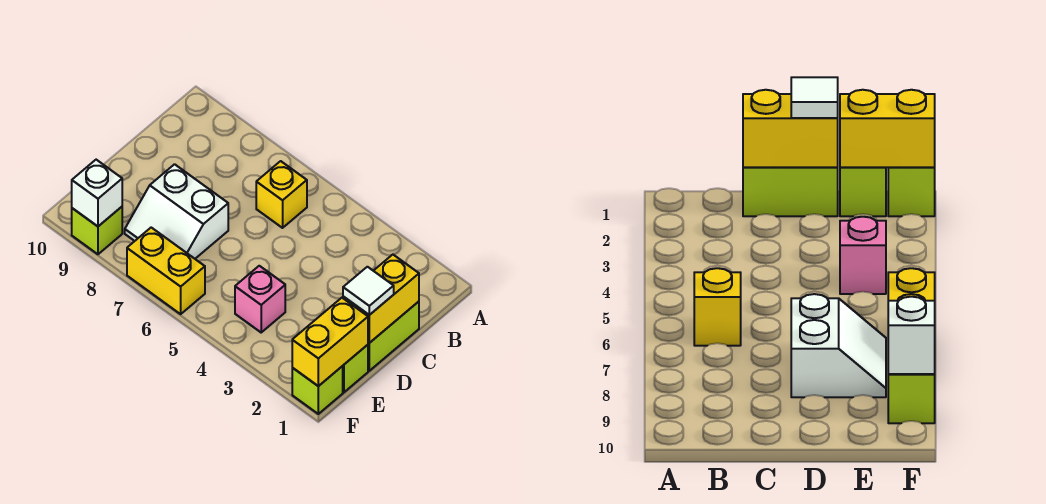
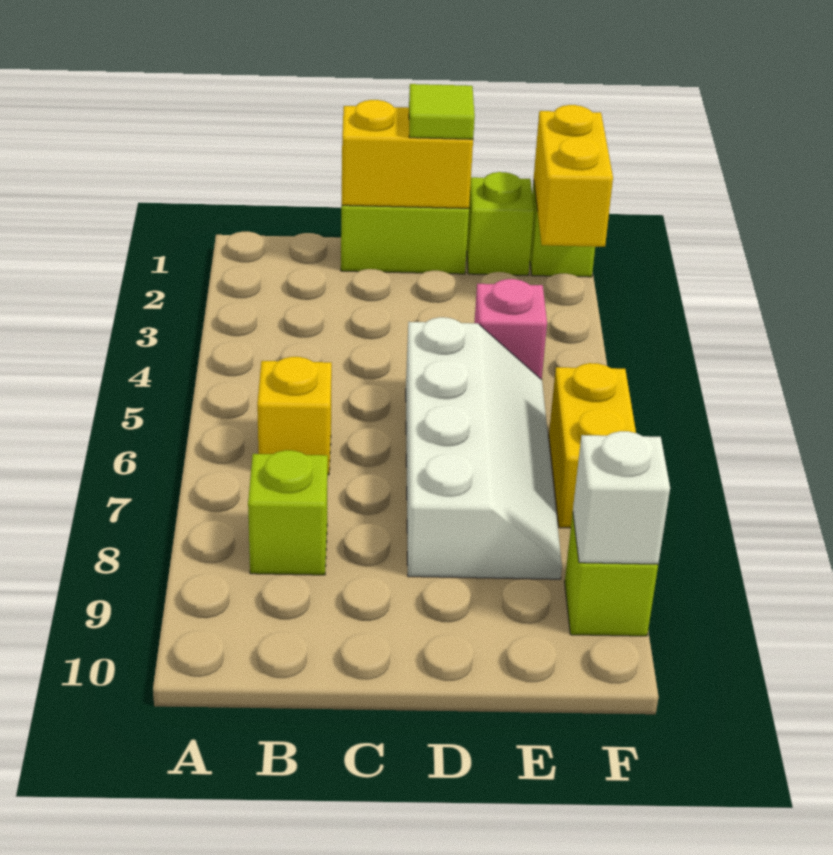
none -> lime brick B8 level 1
white tile D1 level 3 -> lime tile D1 level 3
white slope D7:E8 level 1 top D -> white slope D5:E8 level 1 top D
yellow brick E1:F1 level 2 -> yellow brick F1:F2 level 2

